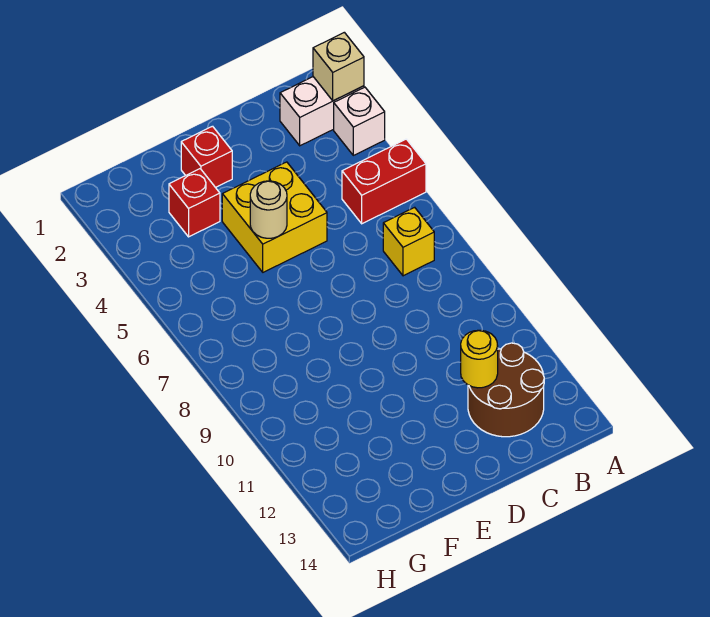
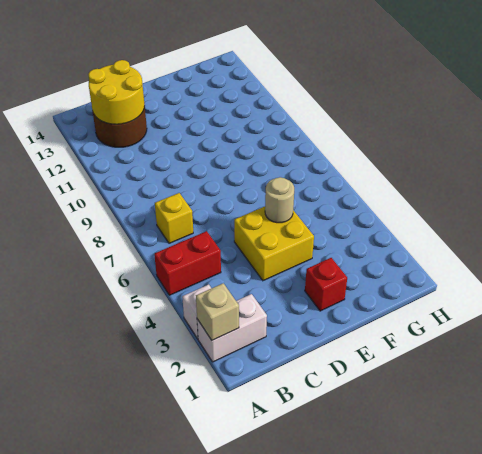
yellow round brick C12 level 2 -> yellow round brick B12:C13 level 2
red brick F3 level 1 -> none

